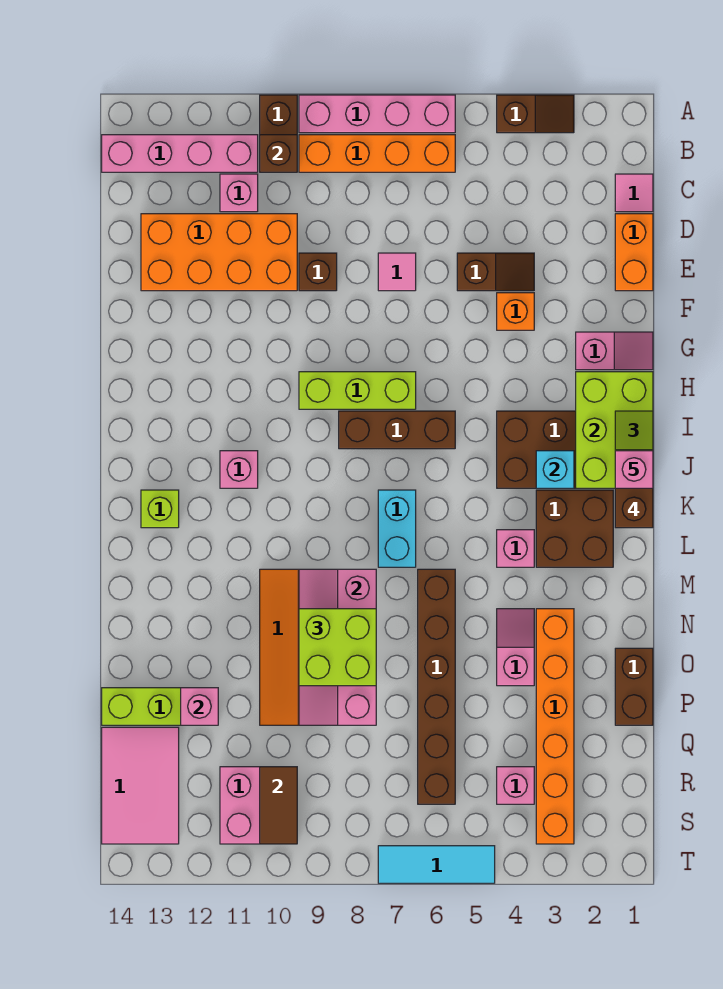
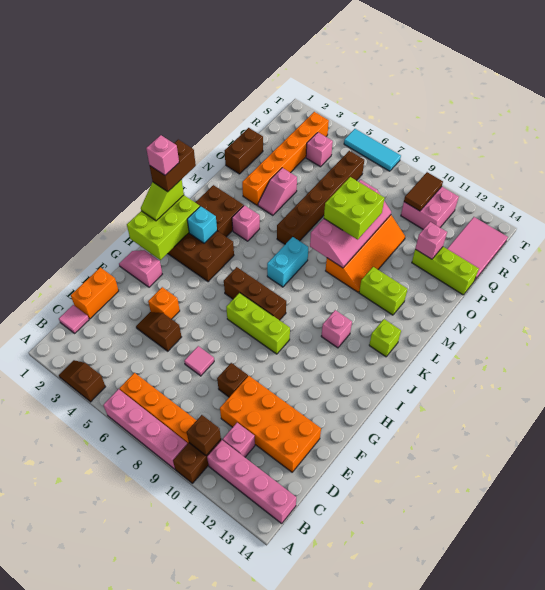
none -> lime brick M11:M12 level 1

